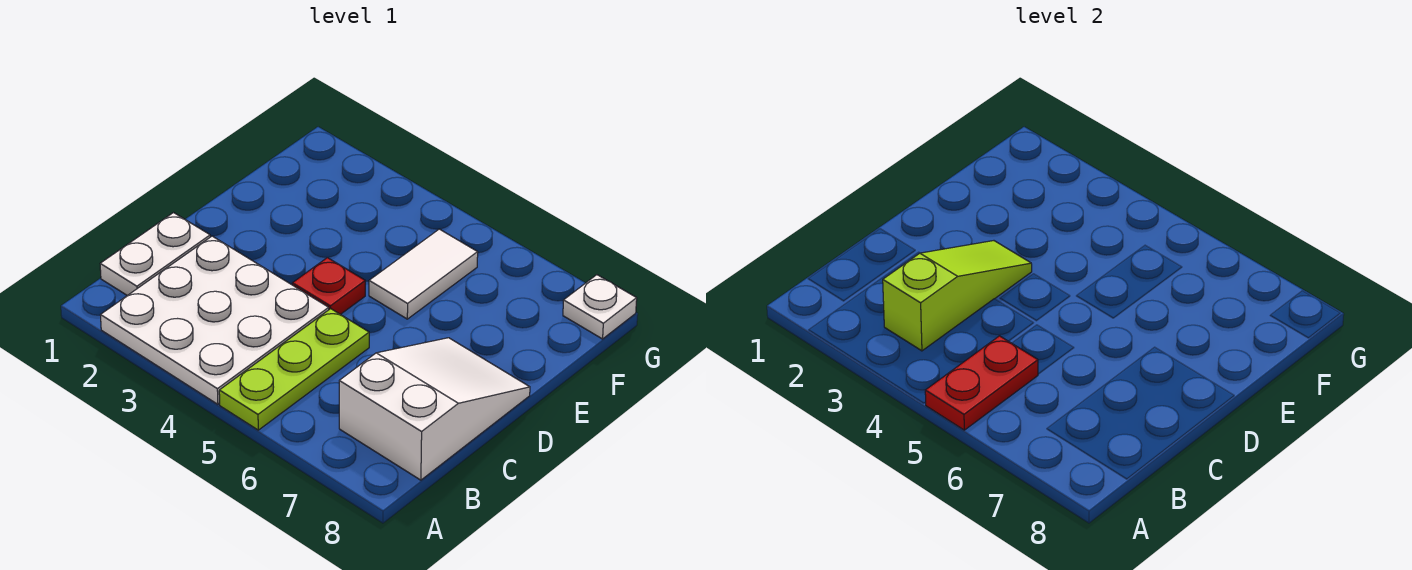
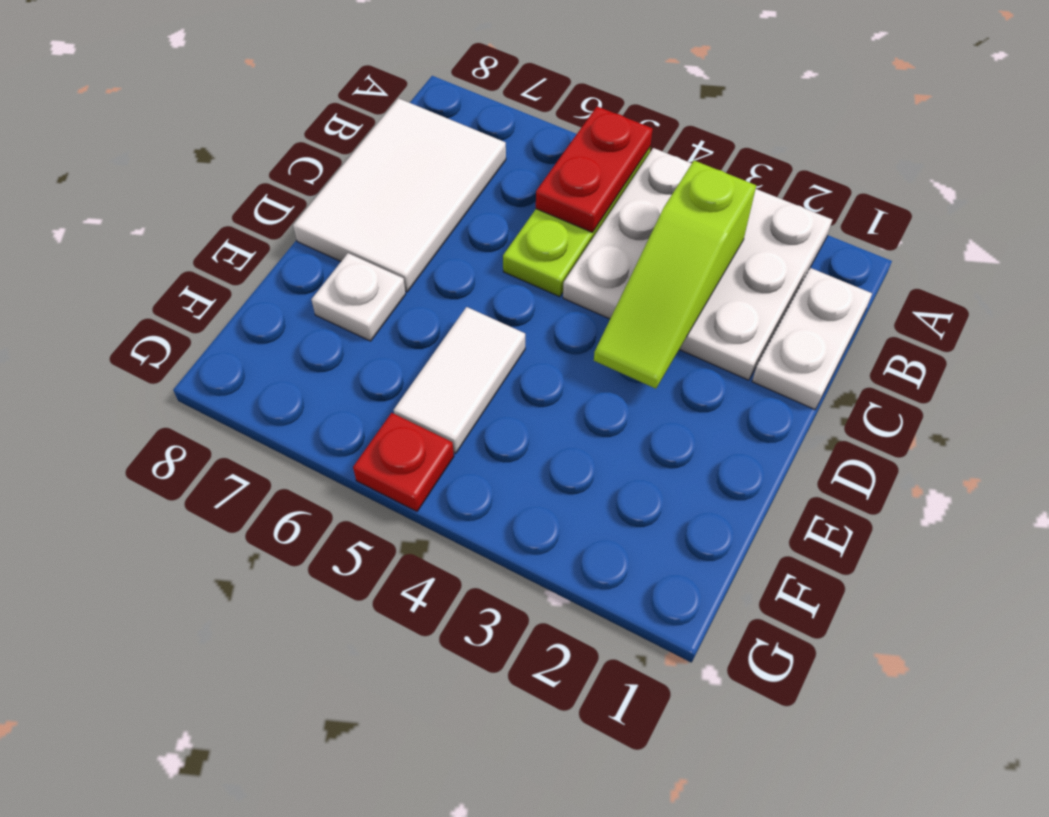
white slope B7:D8 level 1 top B -> white tile B7:D8 level 1
red plate D4 level 1 -> red plate G5 level 1
white plate G8 level 1 -> white plate E7 level 1

